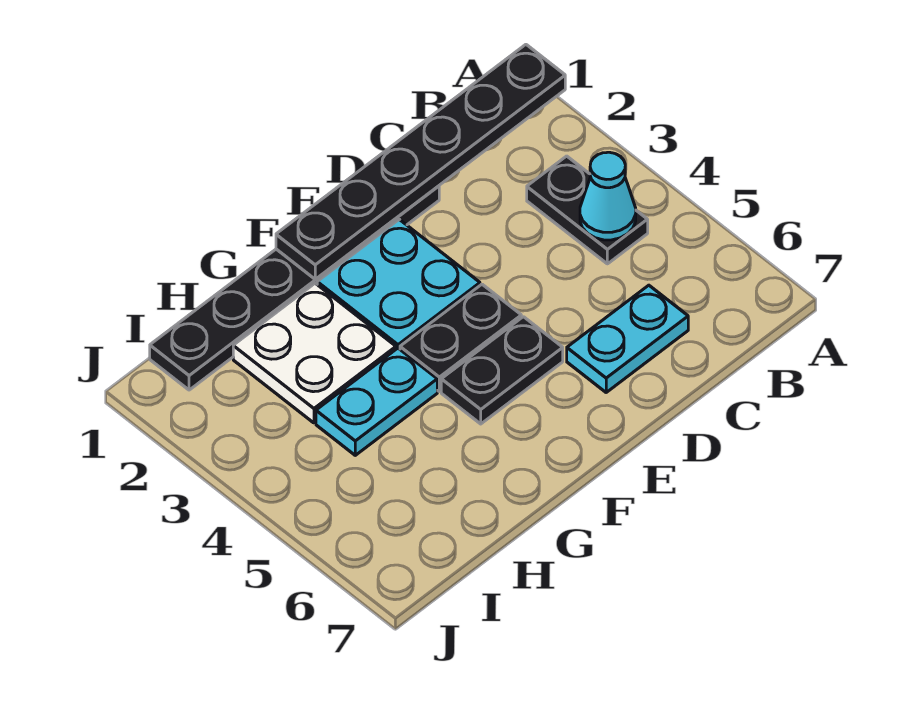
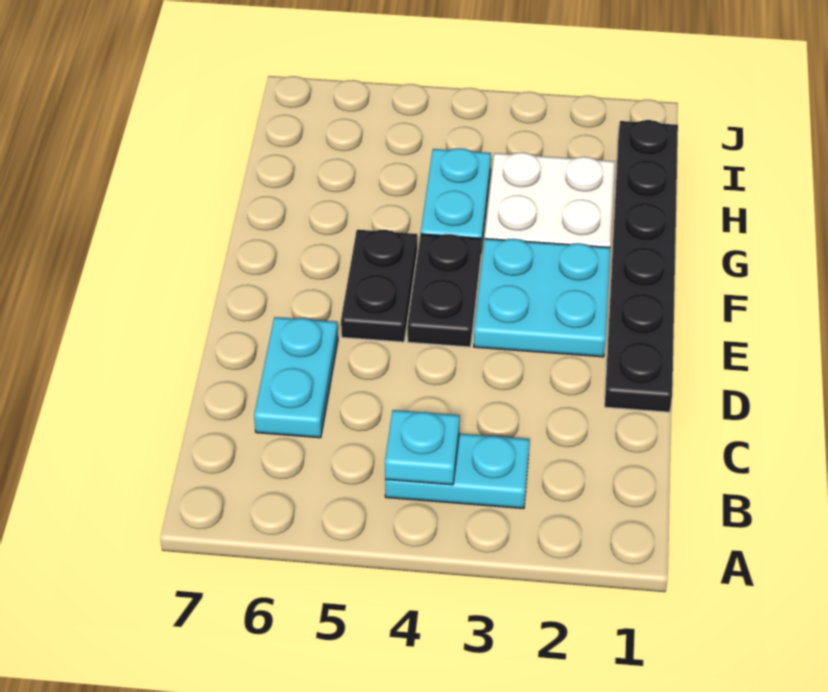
black plate A1:F1 level 2 -> none
black plate B3:B4 level 1 -> cyan plate B3:B4 level 1
cyan cone B4 level 2 -> cyan plate B4 level 2

